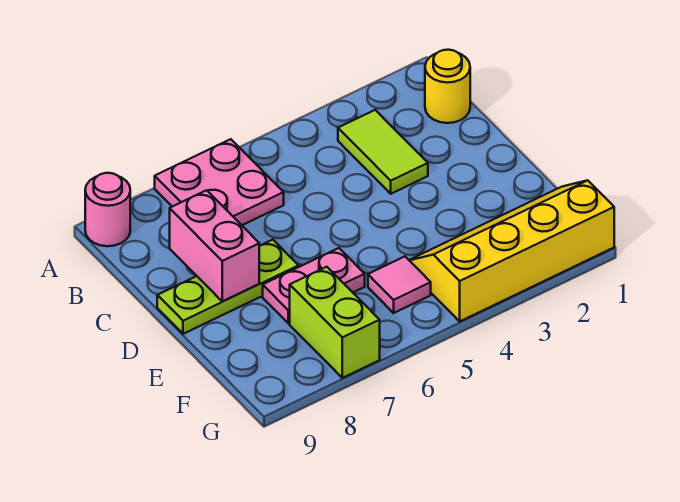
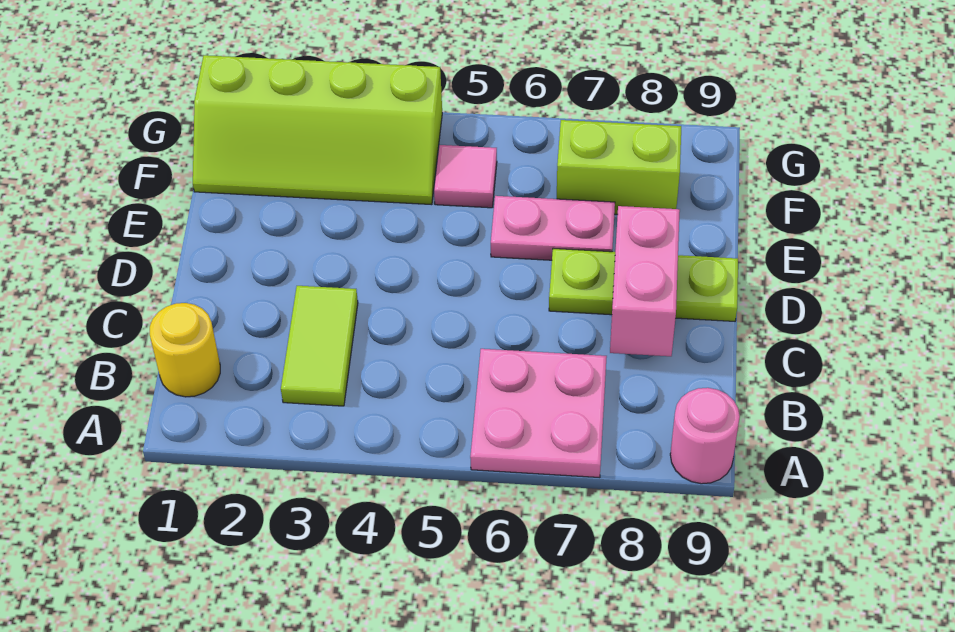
yellow slope F1:G4 level 1 top G -> lime slope F1:G4 level 1 top G
lime brick F7:G7 level 1 -> lime brick F7:F8 level 1

